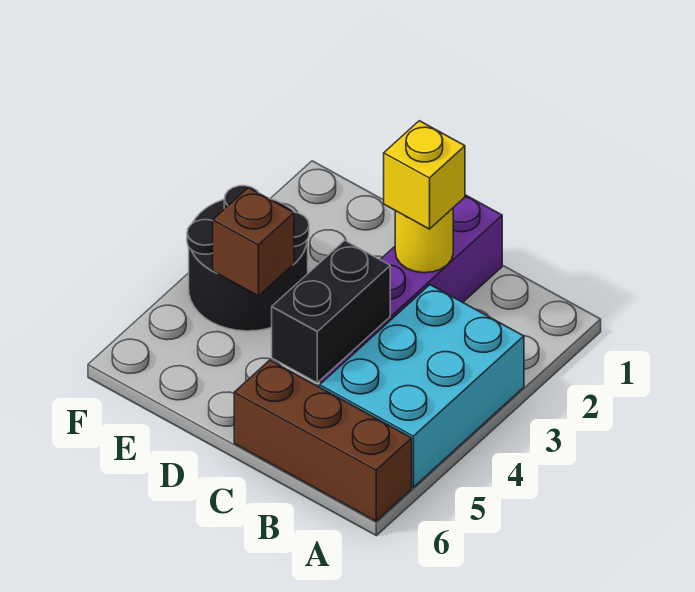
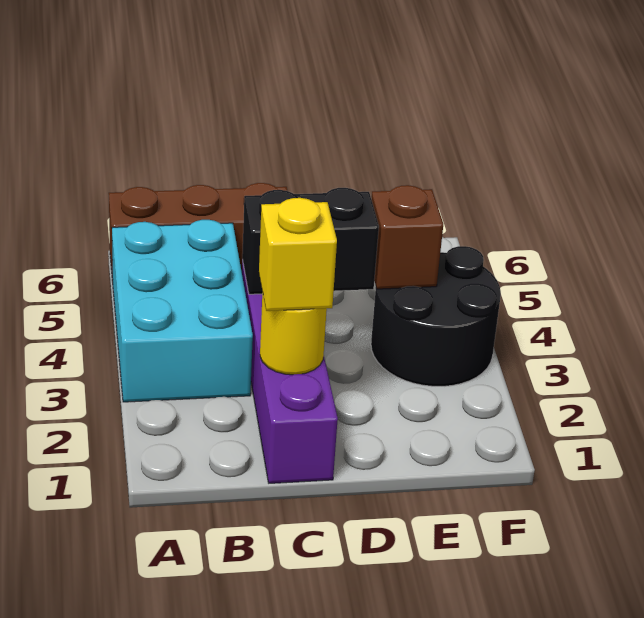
black brick C4:C5 level 2 -> black brick C4:D4 level 2

